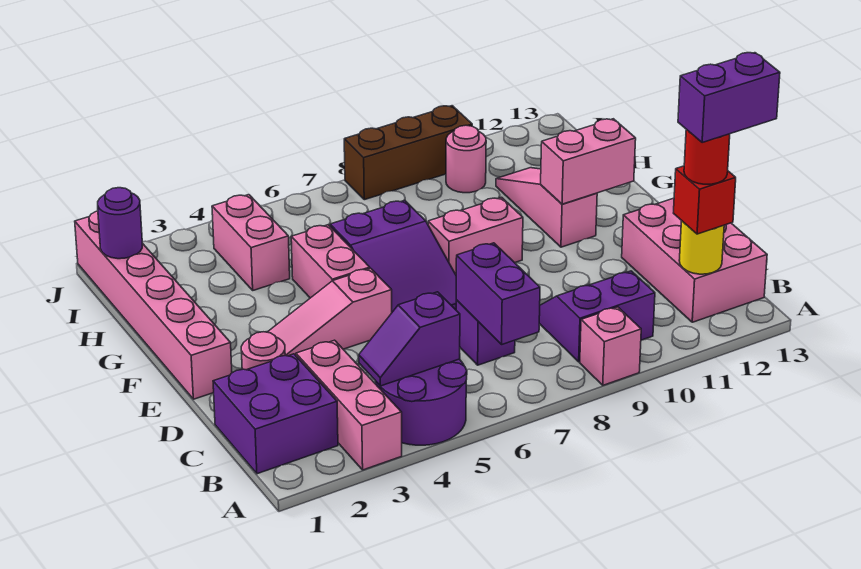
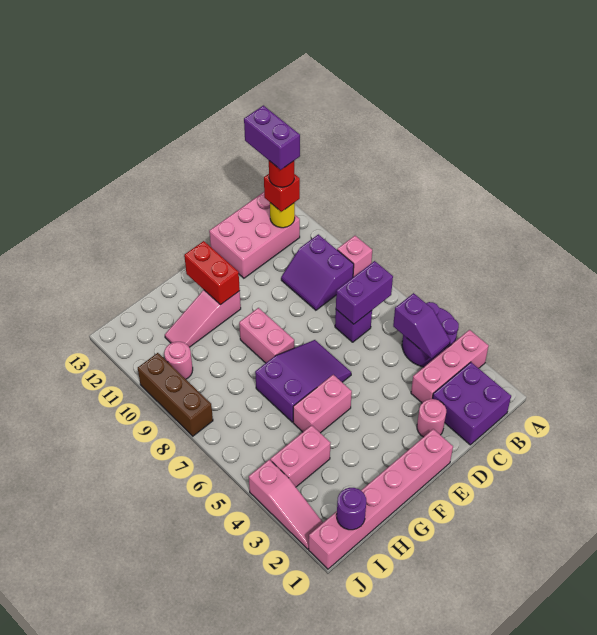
pink slope E3:E5 level 1 top 5 -> pink slope J2:J4 level 1 top 4
pink brick F11:F12 level 2 -> red brick F11:F12 level 2

